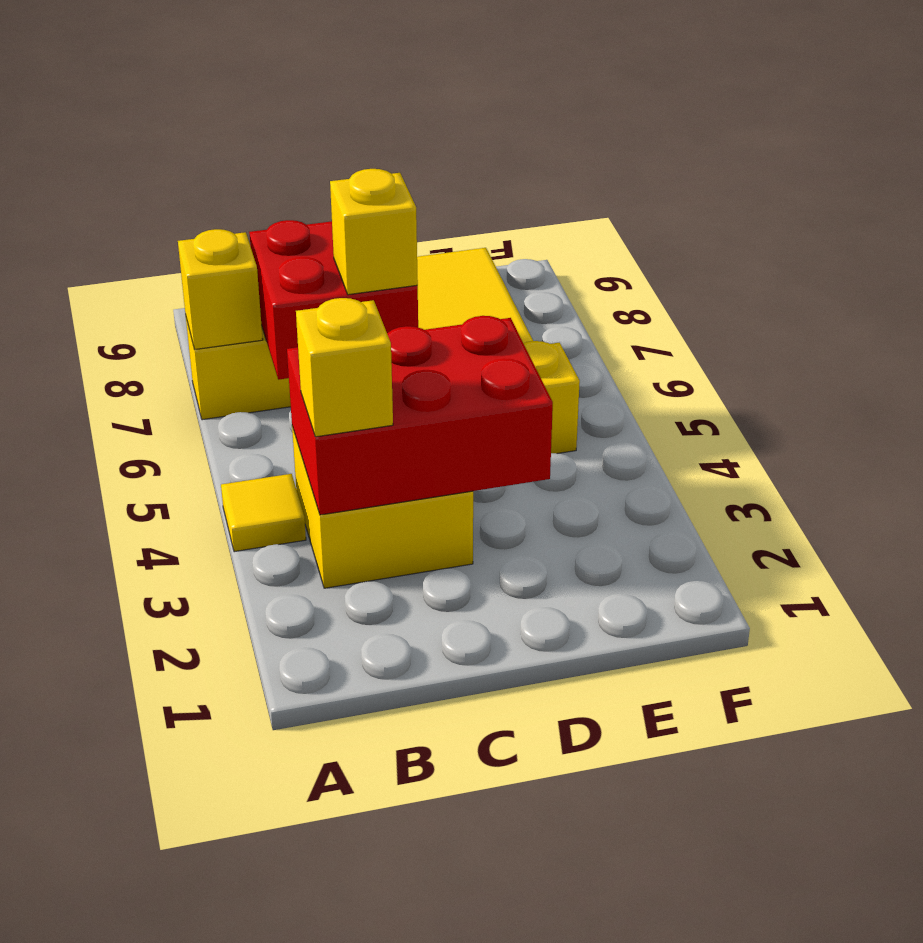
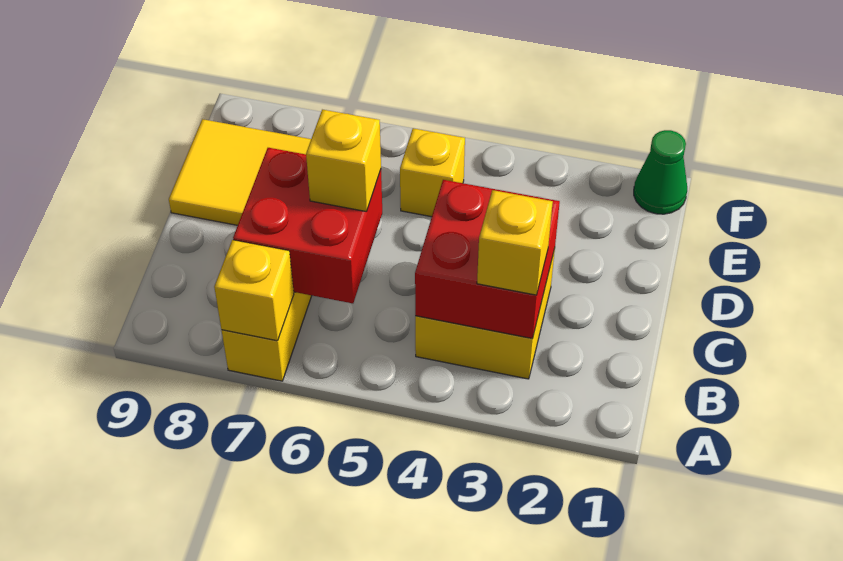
yellow tile A4 level 1 -> none
red brick B3:D4 level 2 -> red brick B3:C4 level 2
none -> green cone F1 level 1

